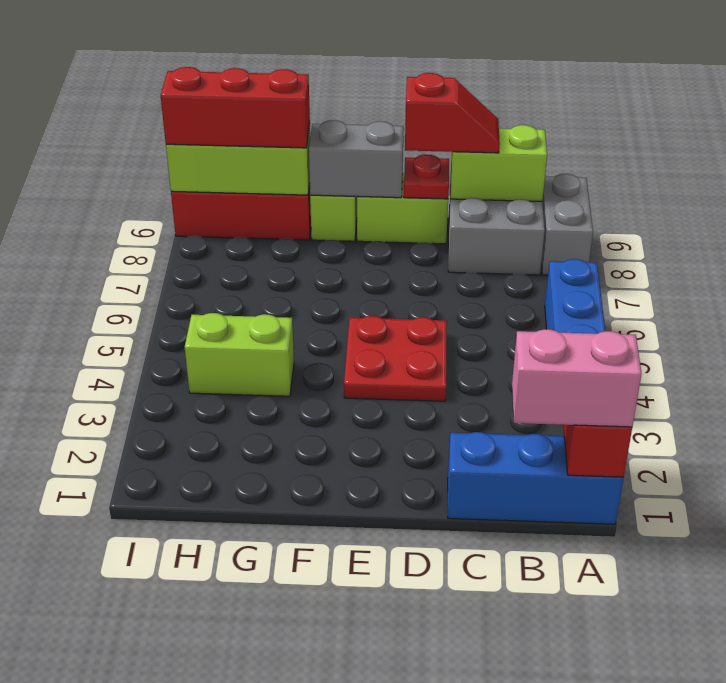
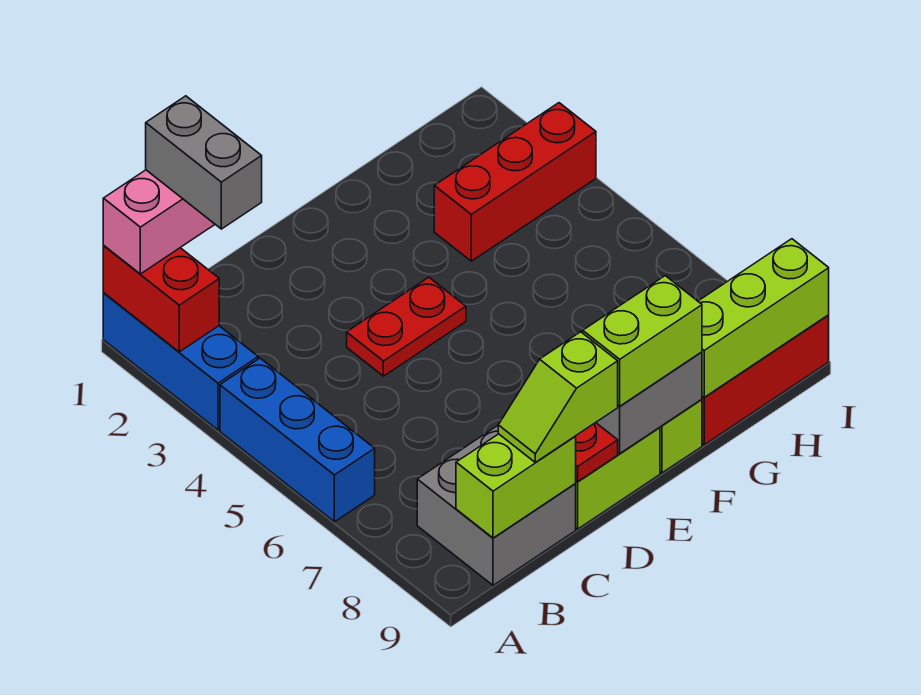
blue brick A1:C1 level 1 -> blue brick A1:A3 level 1
grey brick A8:A9 level 1 -> grey brick B1:B2 level 4
red slope C9:D9 level 3 top D -> lime slope C9:D9 level 3 top D
red plate D4:E5 level 1 -> red plate D4:E4 level 1
lime brick G4:H4 level 1 -> lime brick E9:F9 level 3
red brick G9:I9 level 3 -> red brick G3:I3 level 1

